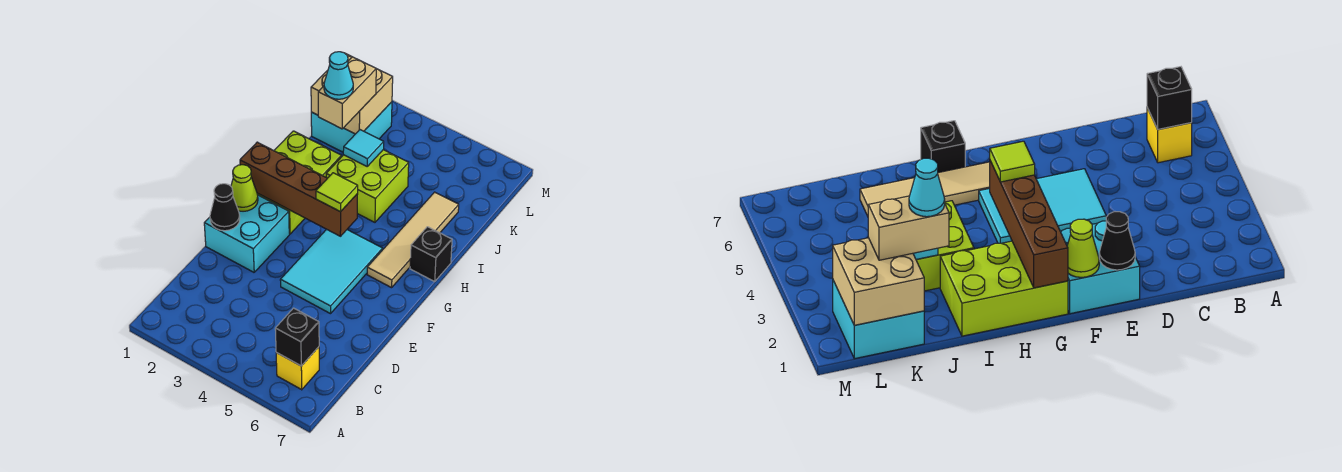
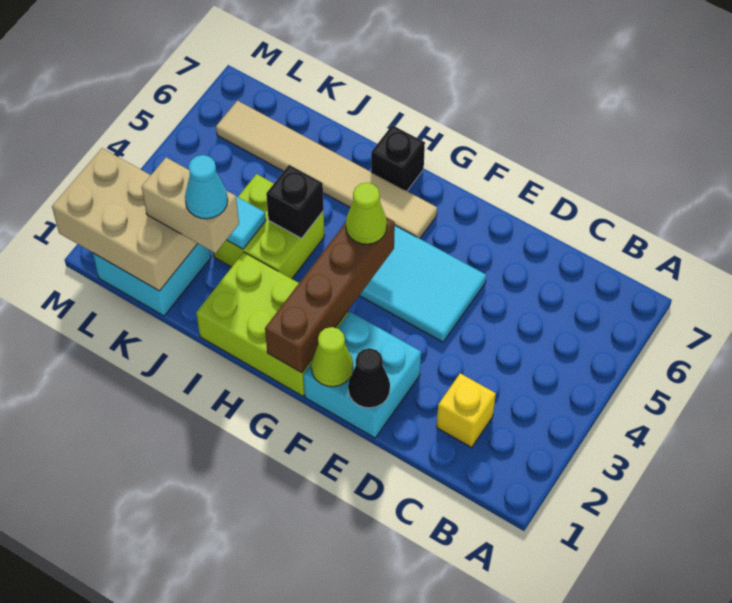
yellow brick B6 level 1 -> yellow brick C2 level 1
black brick B6 level 2 -> black brick I4 level 2
lime tile G4 level 3 -> lime cone G4 level 3
tan tile G6:J6 level 1 -> tan tile G6:L6 level 1
tan brick K1:L2 level 2 -> tan brick K1:M2 level 2

